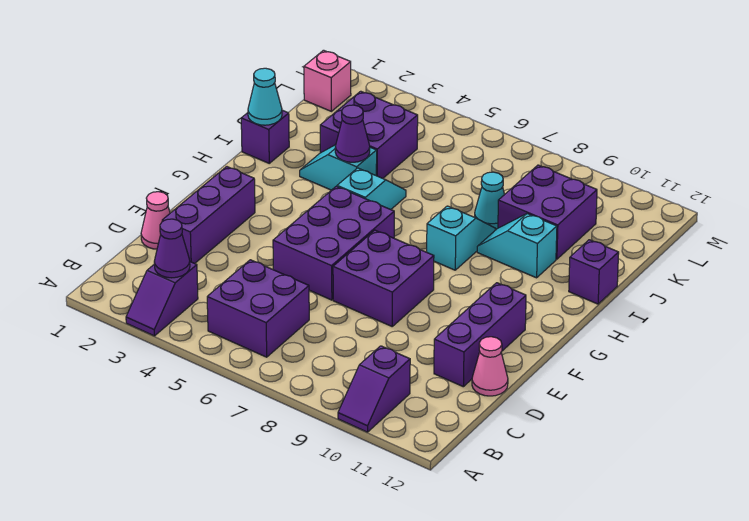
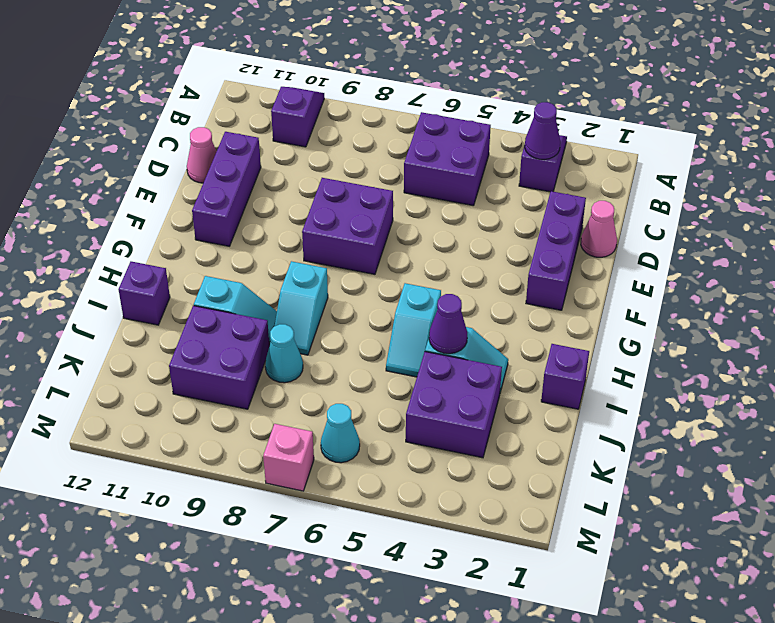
purple brick E5:G6 level 1 -> none
cyan cone I1 level 2 -> cyan cone L6 level 1
pink brick L1 level 1 -> pink brick M7 level 1

